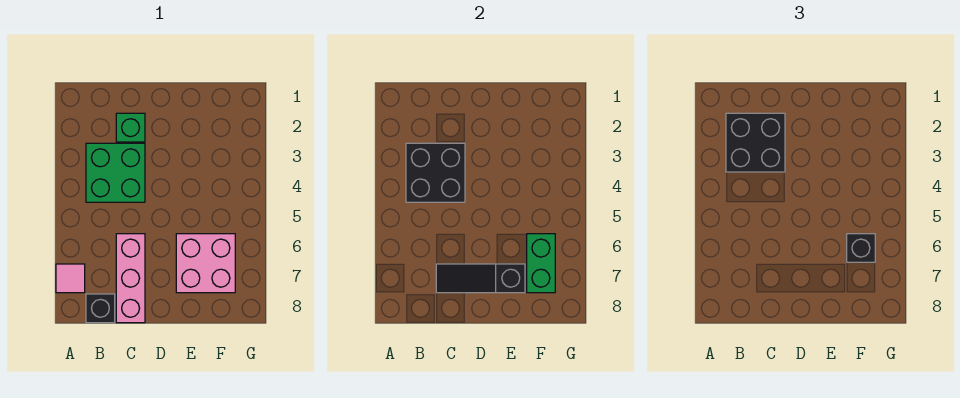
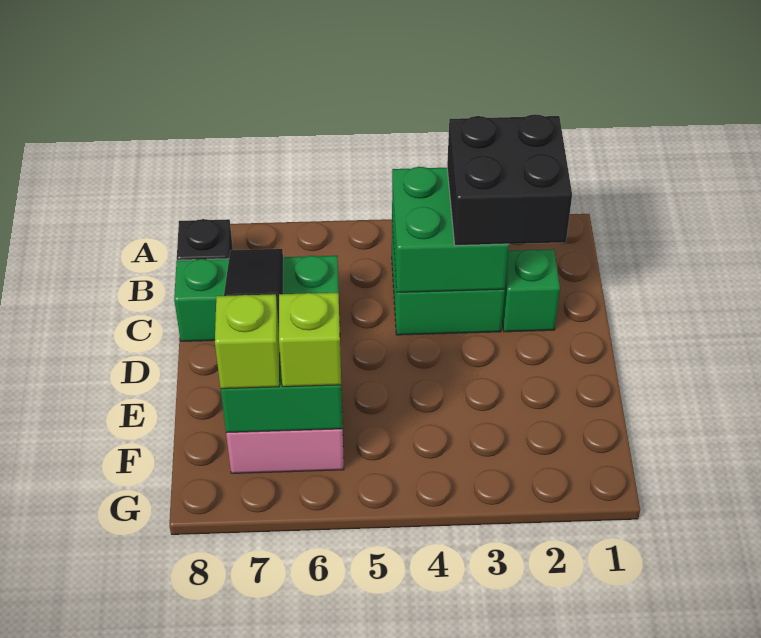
pink tile A7 level 1 -> none
black brick B3:C4 level 2 -> green brick B3:C4 level 2
pink brick C6:C8 level 1 -> green brick C6:C8 level 1
black brick F6 level 3 -> lime brick F6 level 3
none -> lime brick F7 level 3

